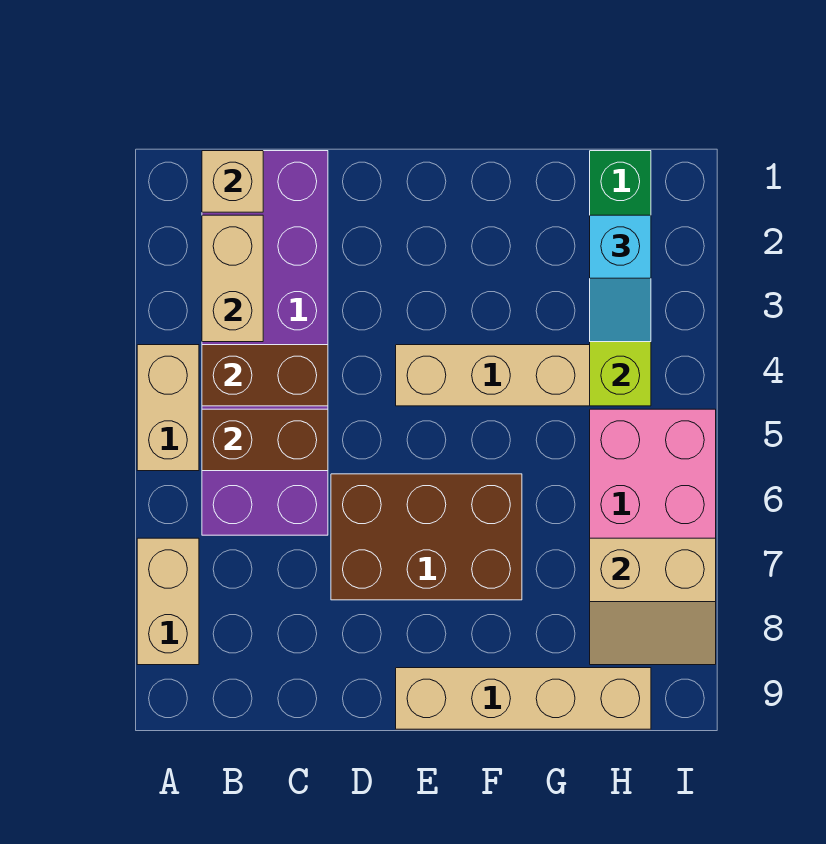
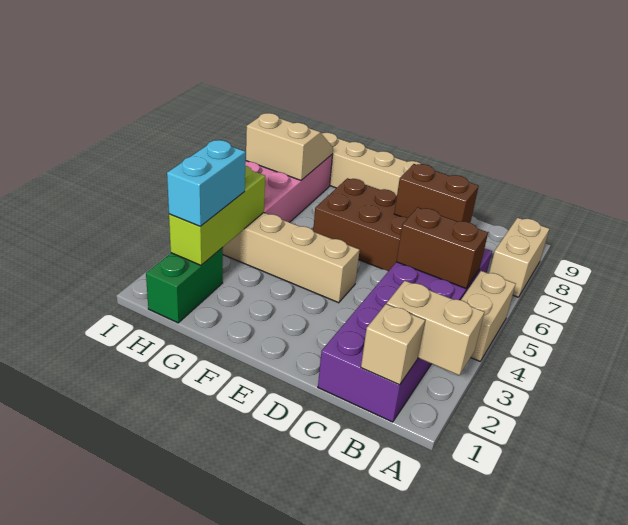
tan brick B2:B3 level 2 -> tan brick A2:B2 level 2
brown brick B4:C4 level 2 -> brown brick C7:D7 level 2
cyan slope H2:H3 level 3 top 2 -> cyan brick H2:H3 level 3

